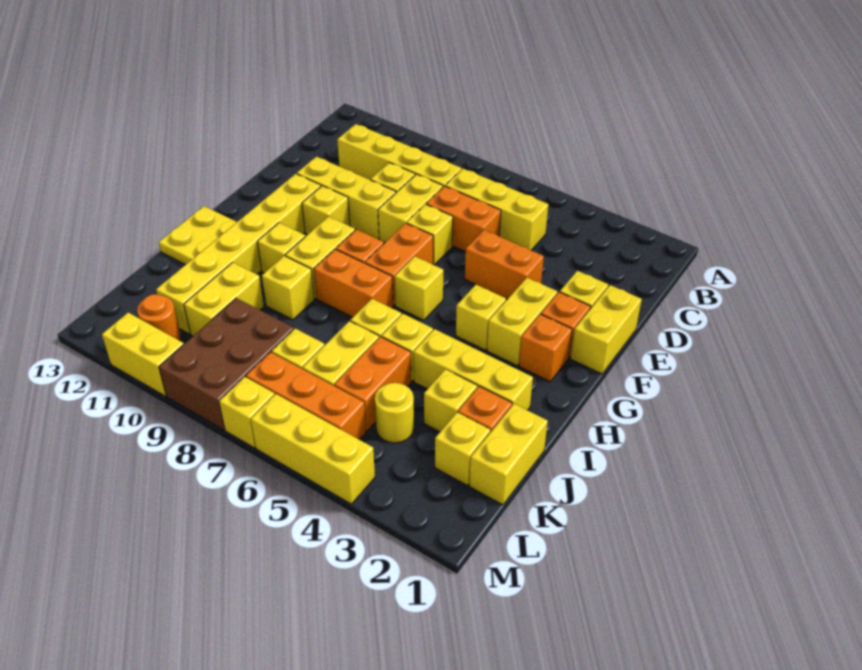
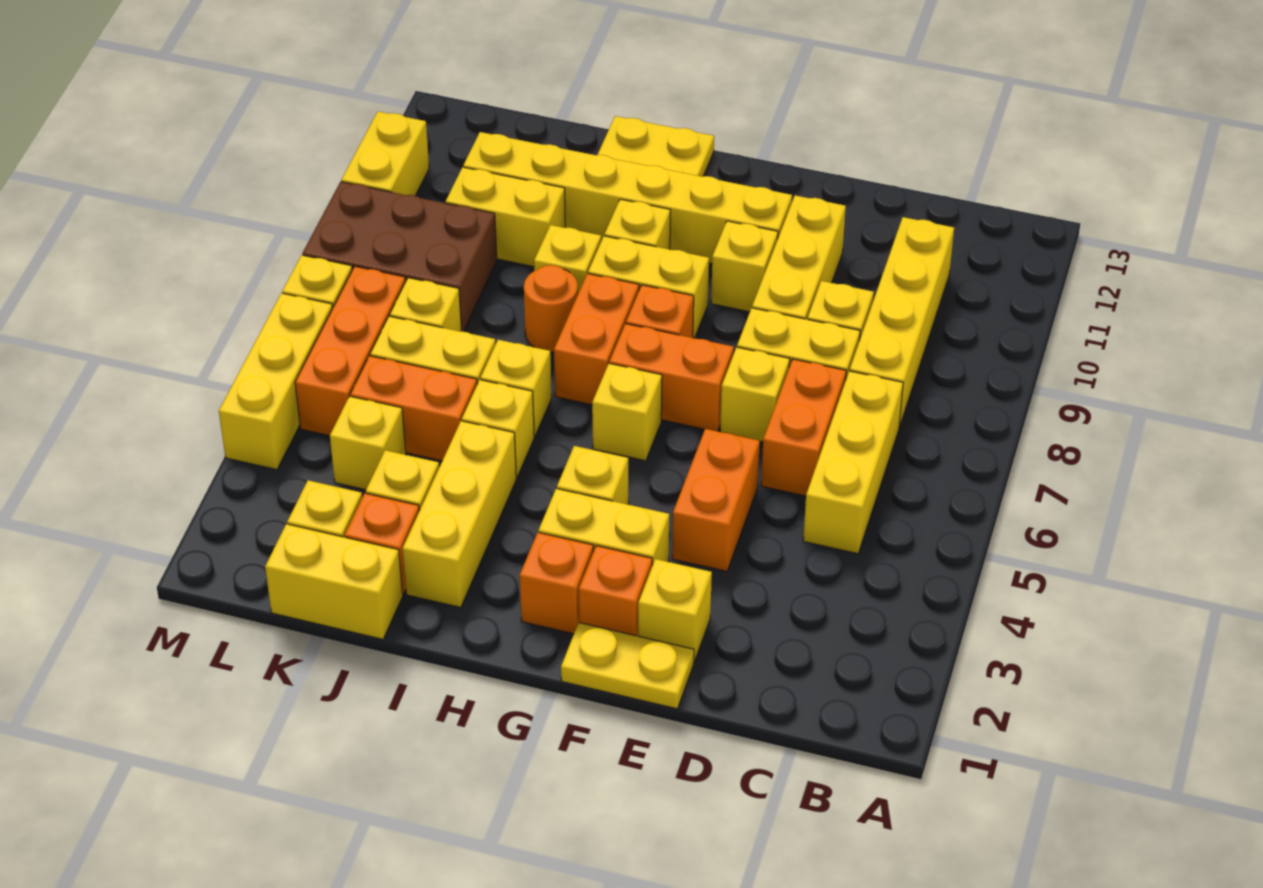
yellow brick E1:F1 level 1 -> yellow plate E1:F1 level 1
yellow round brick K4 level 1 -> yellow brick K4 level 1
orange round brick L11 level 1 -> orange round brick I8 level 1

